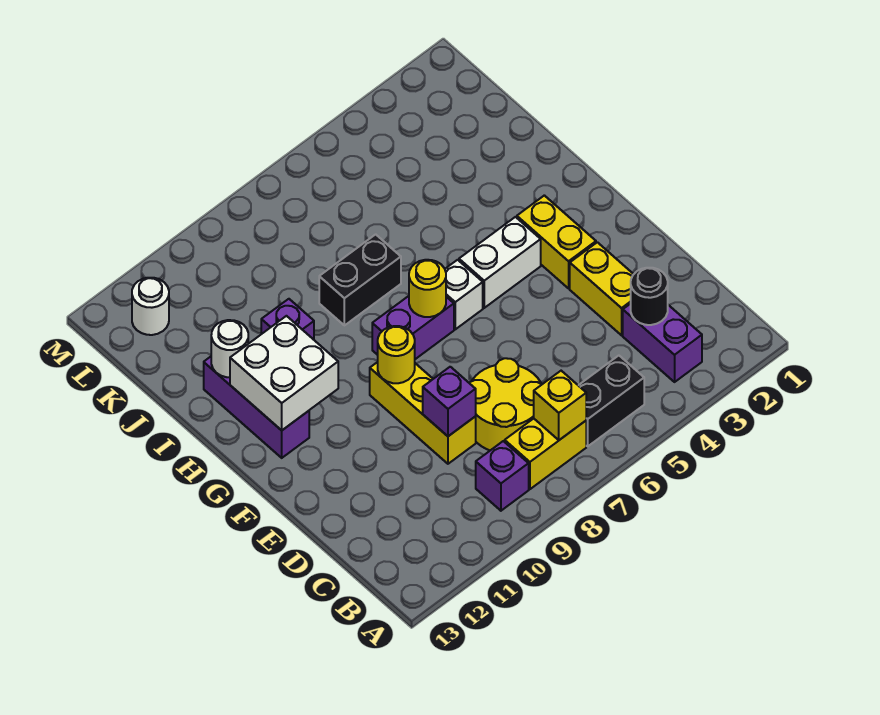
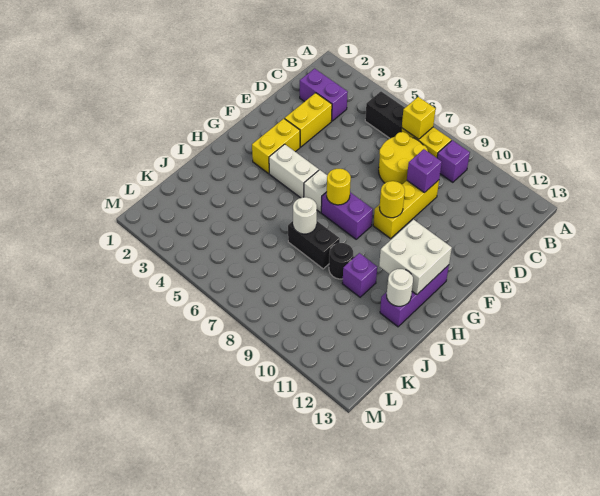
purple brick B3:C3 level 1 -> purple brick C2:C3 level 1
black round brick C3 level 2 -> black round brick I9 level 1
white round brick L12 level 1 -> white round brick I7 level 2

